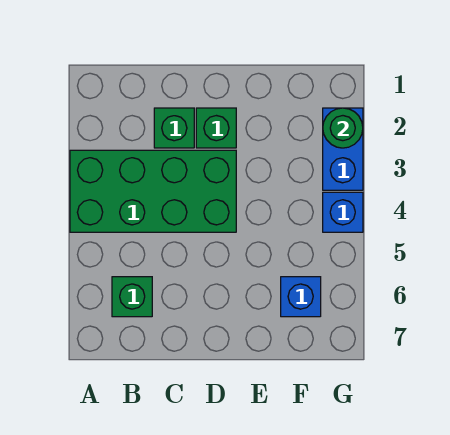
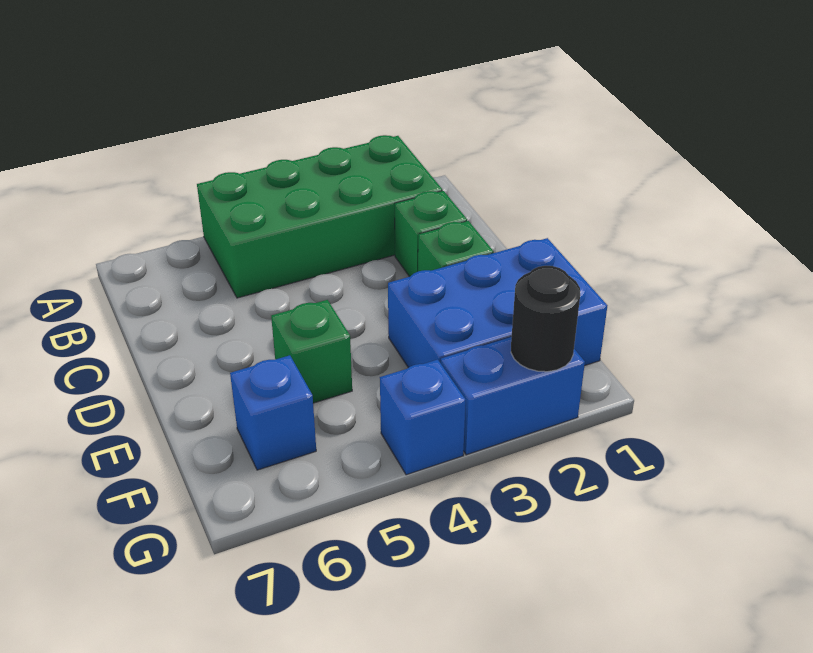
green brick A3:D4 level 1 -> green brick A2:B5 level 1
green brick B6 level 1 -> green brick E5 level 1
none -> blue brick E1:F3 level 1
green round brick G2 level 2 -> black round brick G2 level 2

